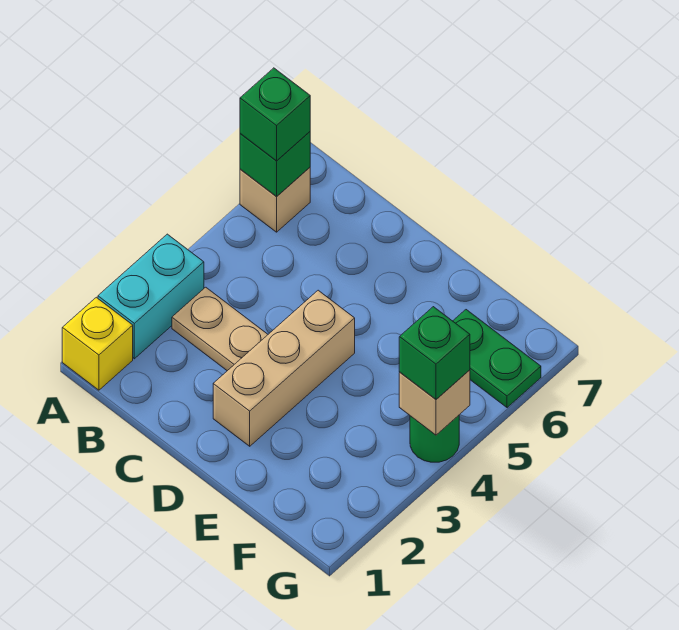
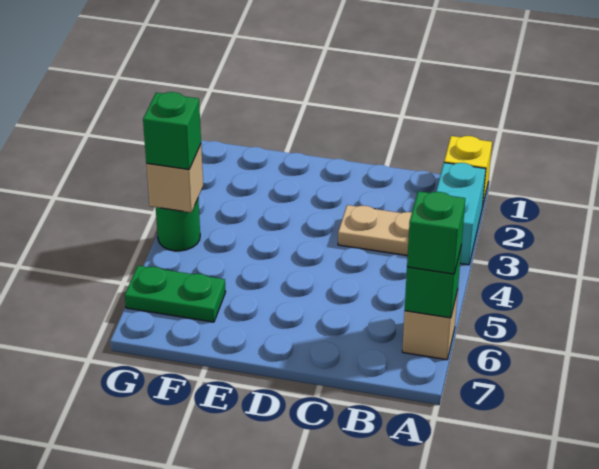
tan brick D2:D4 level 1 -> none

